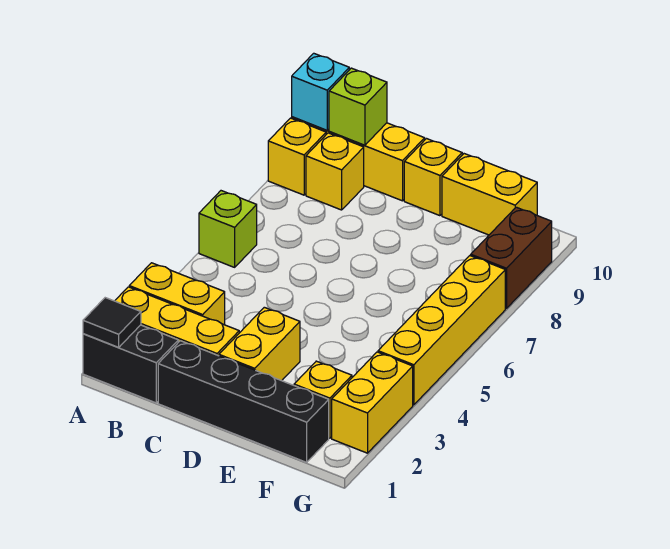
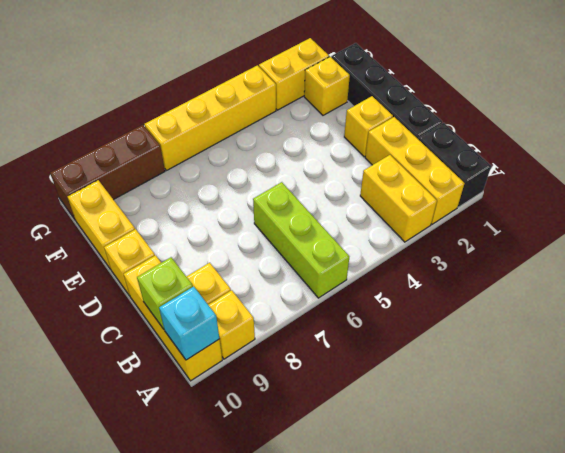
black tile A1 level 2 -> none
lime brick A6 level 1 -> lime brick A6:C6 level 1
yellow brick D2:D3 level 1 -> yellow brick D2 level 1
brown brick G8:G9 level 1 -> brown brick G8:G10 level 1

